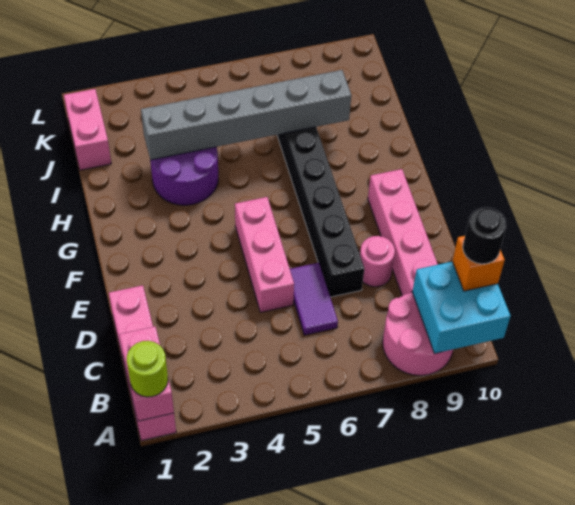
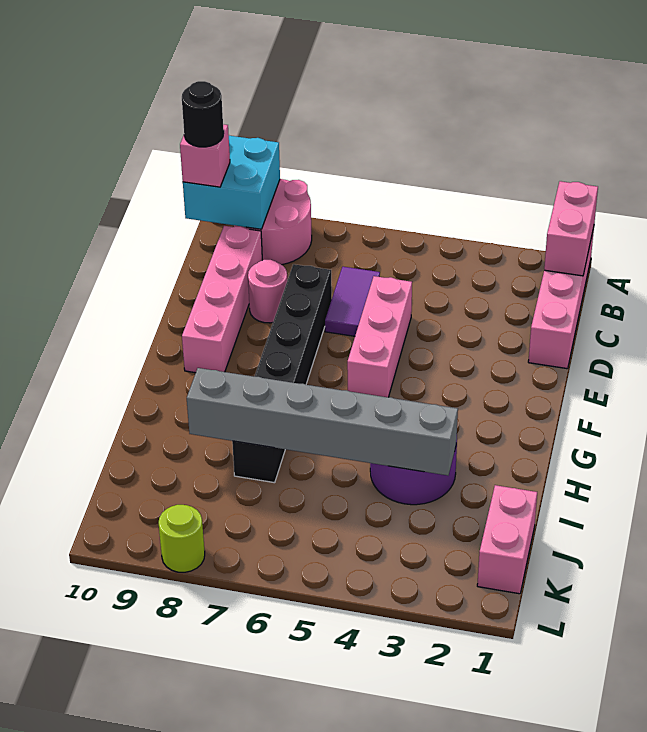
lime round brick A1 level 3 -> lime round brick L8 level 1
orange brick B10 level 3 -> pink brick B10 level 3

